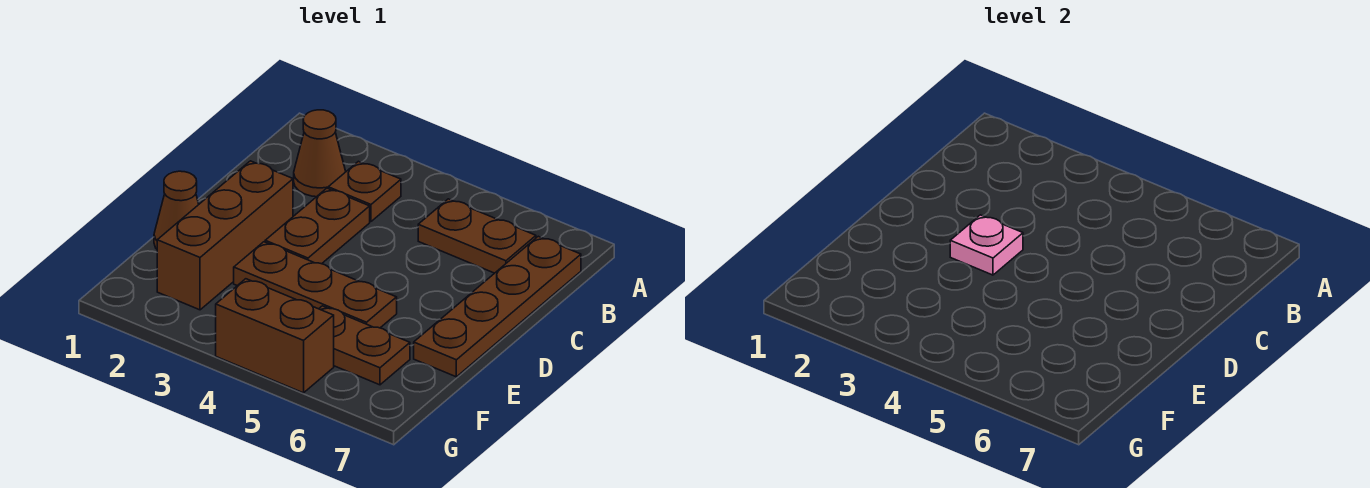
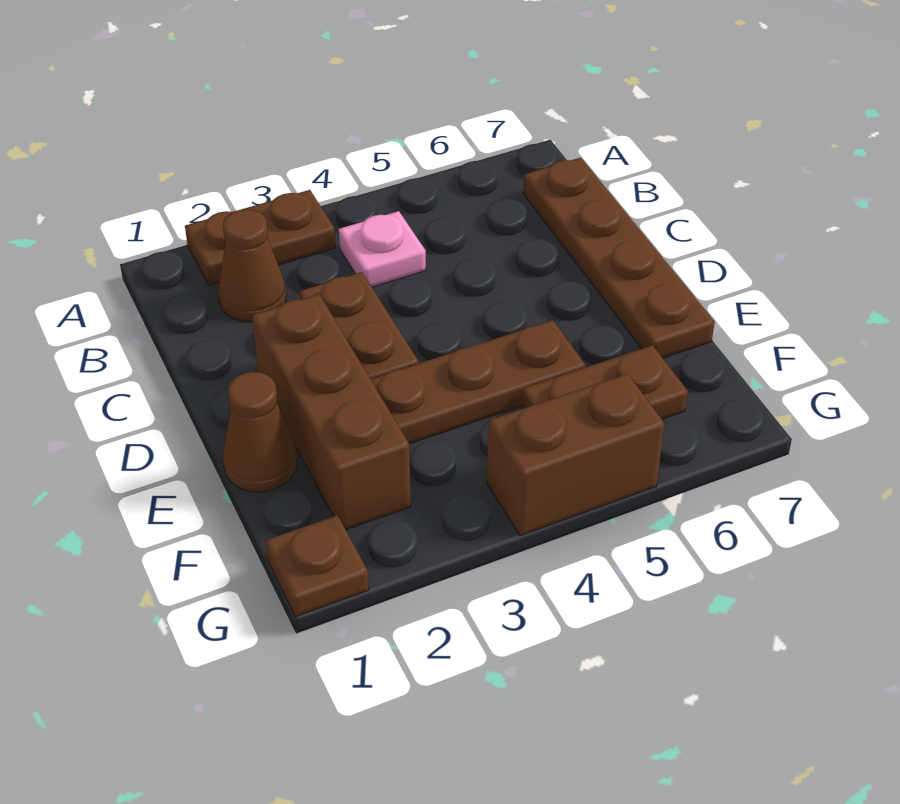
brown plate B3 level 1 -> brown plate G1 level 1
brown plate B5:B6 level 1 -> brown plate A2:A3 level 1
pink plate D3 level 2 -> pink plate B4 level 1

